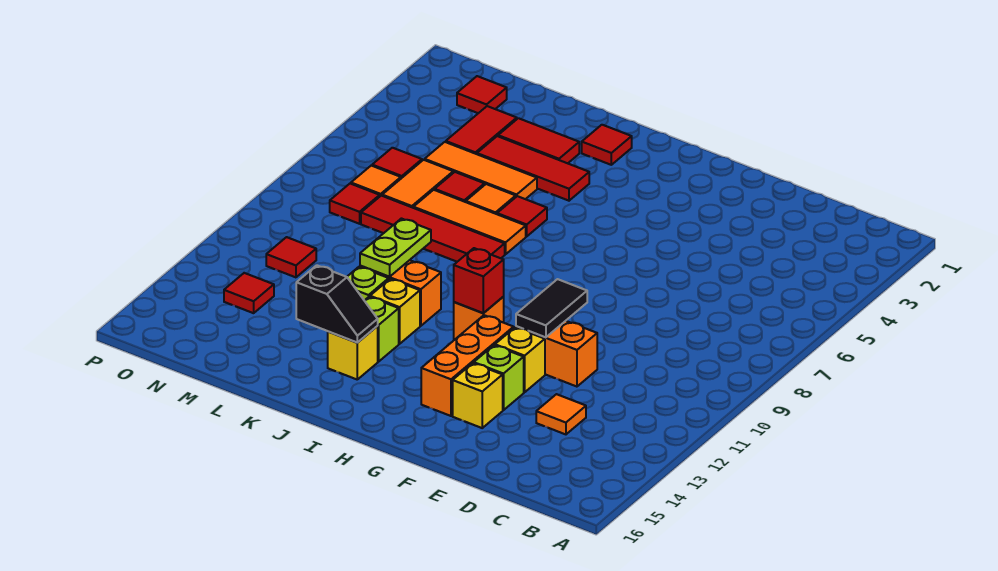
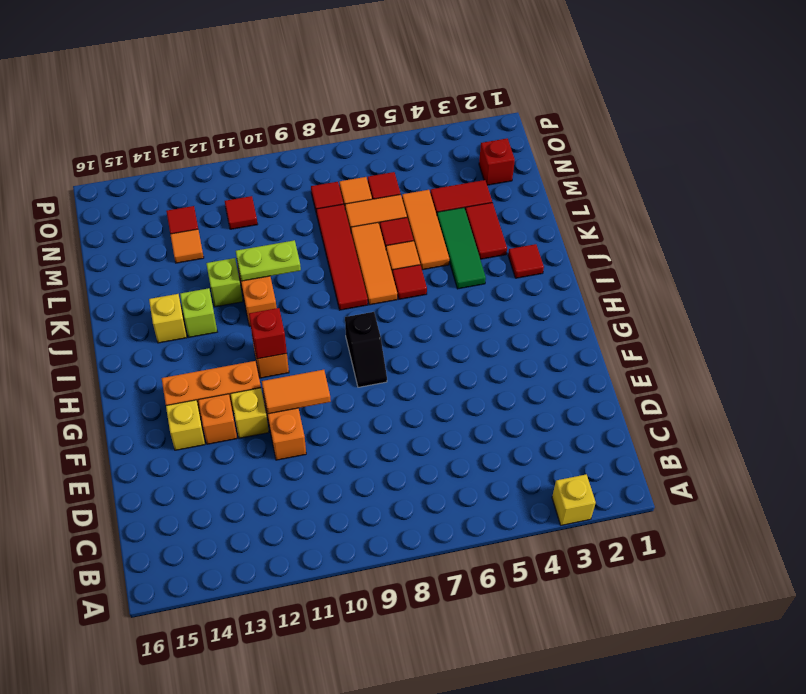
orange tile D13 level 1 -> orange tile M13 level 1
black tile F10:F11 level 2 -> orange tile F10:F11 level 2
lime brick F13 level 1 -> orange brick F13 level 1
red tile J4:L4 level 1 -> green tile J4:L4 level 1
yellow brick J12 level 1 -> yellow brick A3 level 1
black slope J14:K14 level 2 top K -> black slope G8:H8 level 1 top H
red tile N2 level 1 -> red brick N2 level 1

